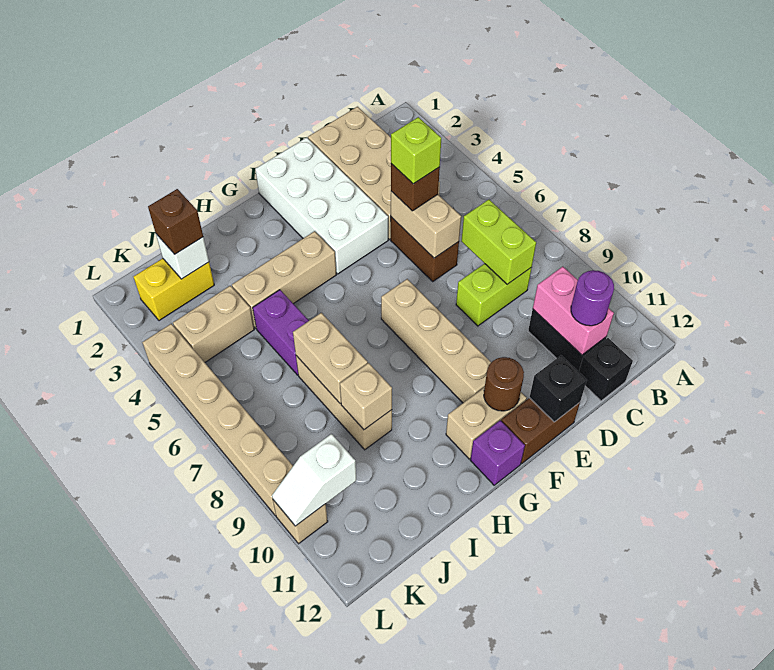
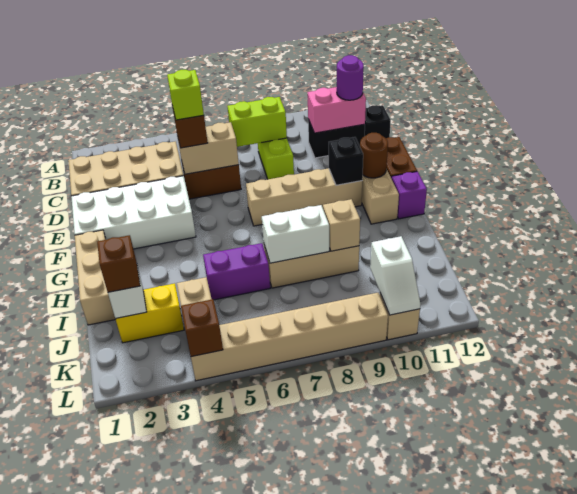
black brick E12 level 2 -> black brick F10 level 2
tan brick G4:I4 level 1 -> tan brick G1:I1 level 1
tan brick I7:I8 level 2 -> white brick I7:I8 level 2
yellow brick J2:K2 level 1 -> yellow brick J2:J3 level 1
none -> brown brick L4 level 2

